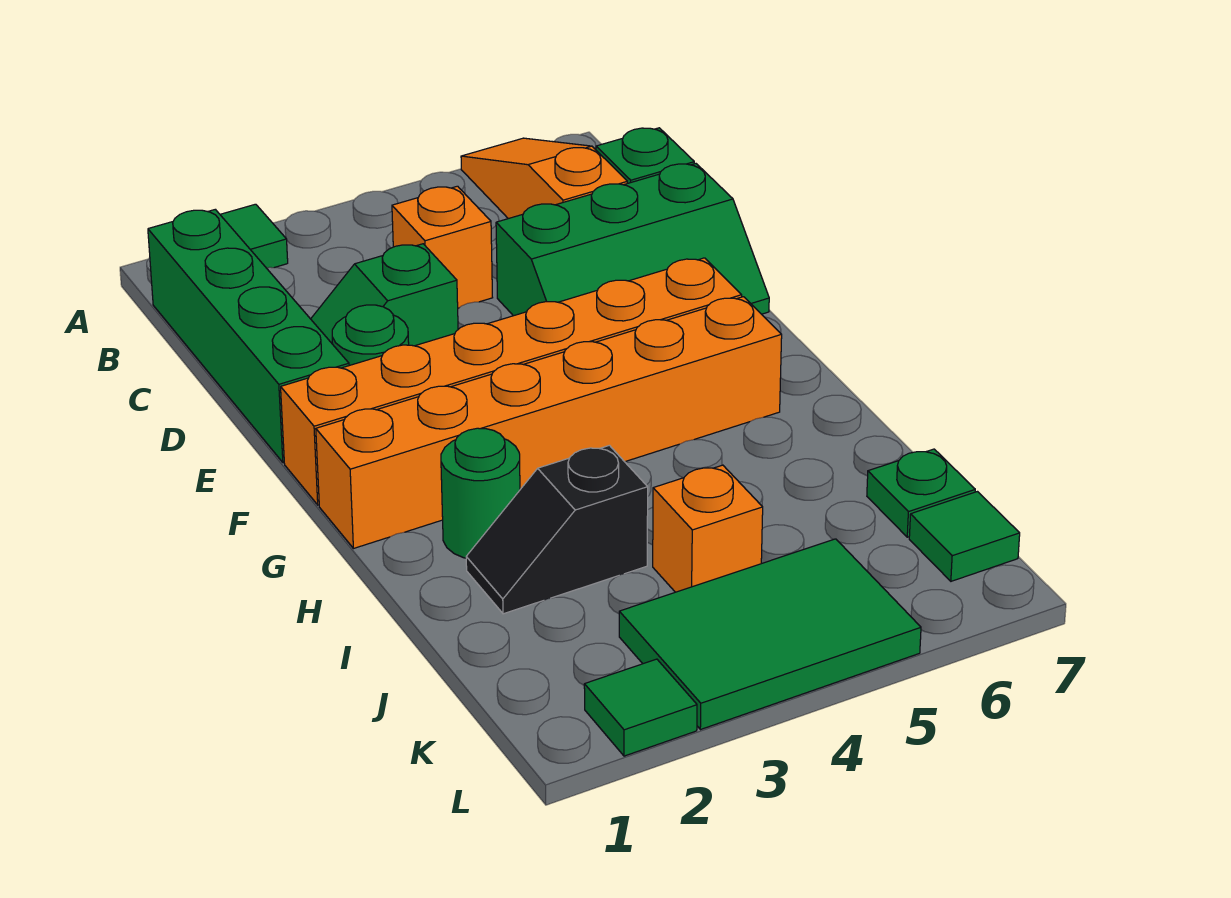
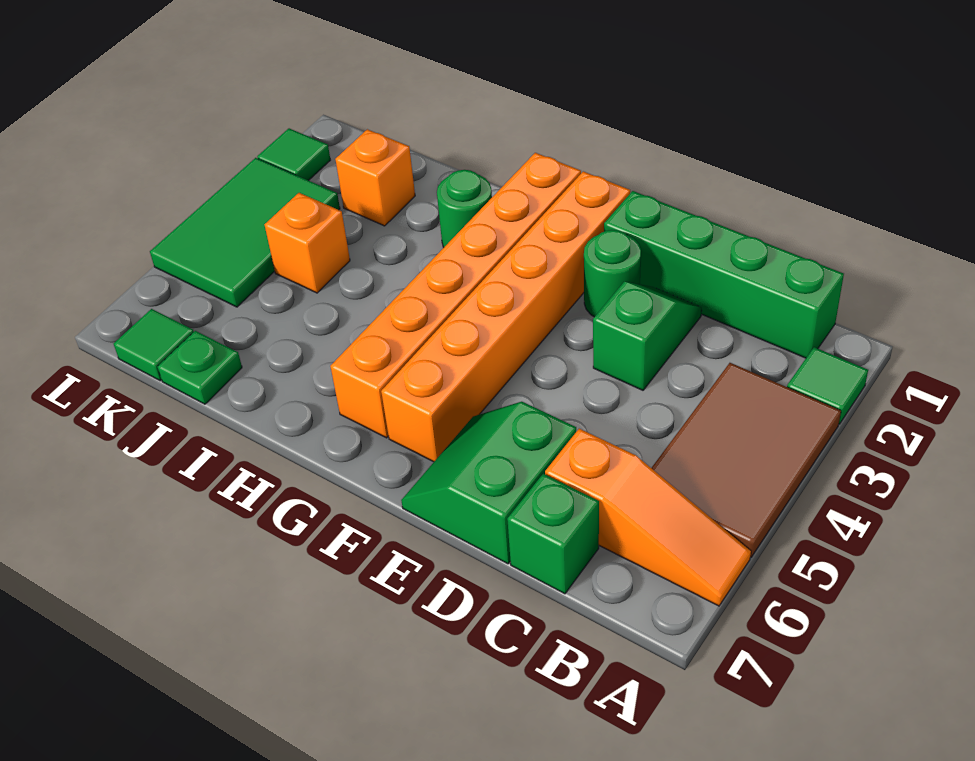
none -> brown tile A3:B5 level 1
orange brick C4 level 1 -> orange brick J2 level 1
green slope D5:E7 level 1 top D -> green slope D6:E7 level 1 top D
black slope I2:I3 level 1 top 3 -> none

